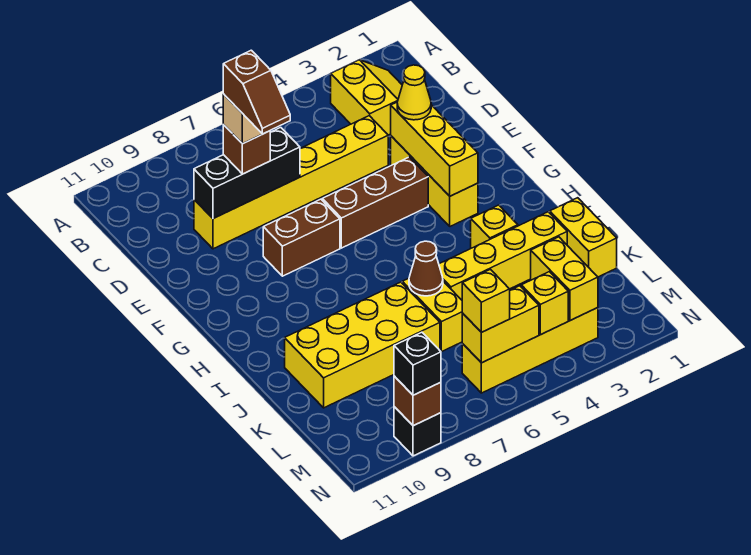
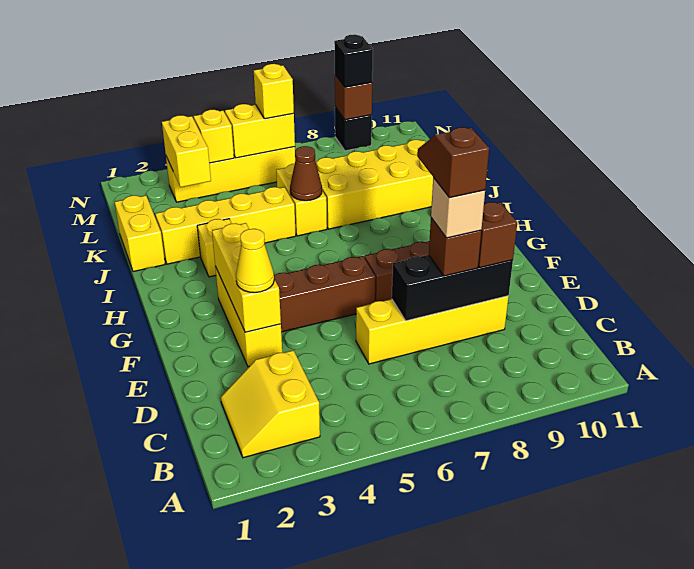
yellow brick D4:D9 level 1 -> yellow brick D6:D9 level 1
none -> brown brick D9 level 3

